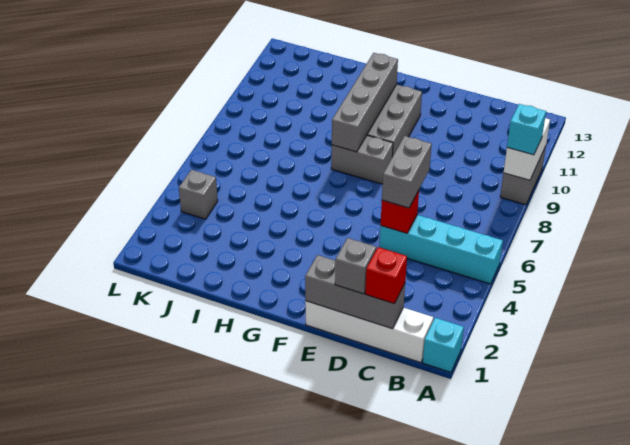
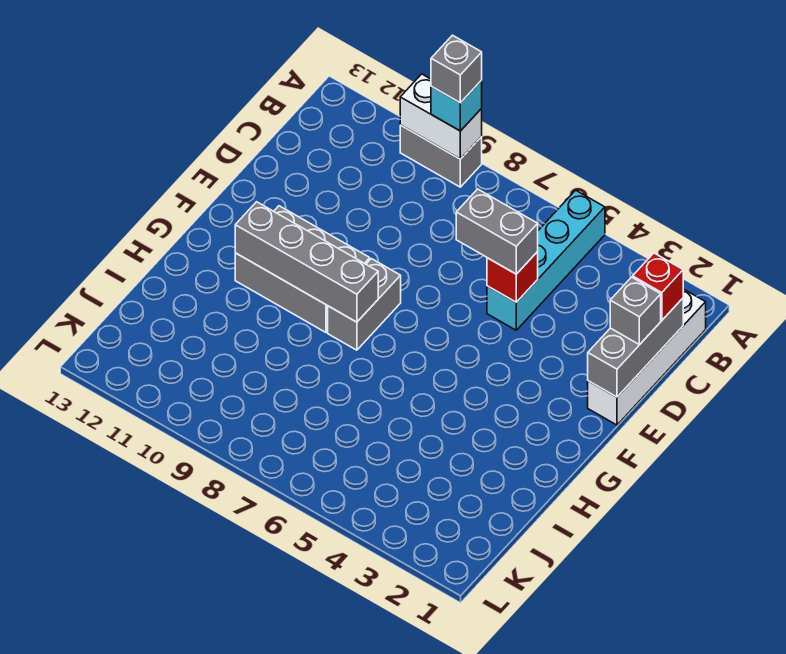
cyan brick A1 level 1 -> none
grey brick K4 level 1 -> grey brick A9 level 4

